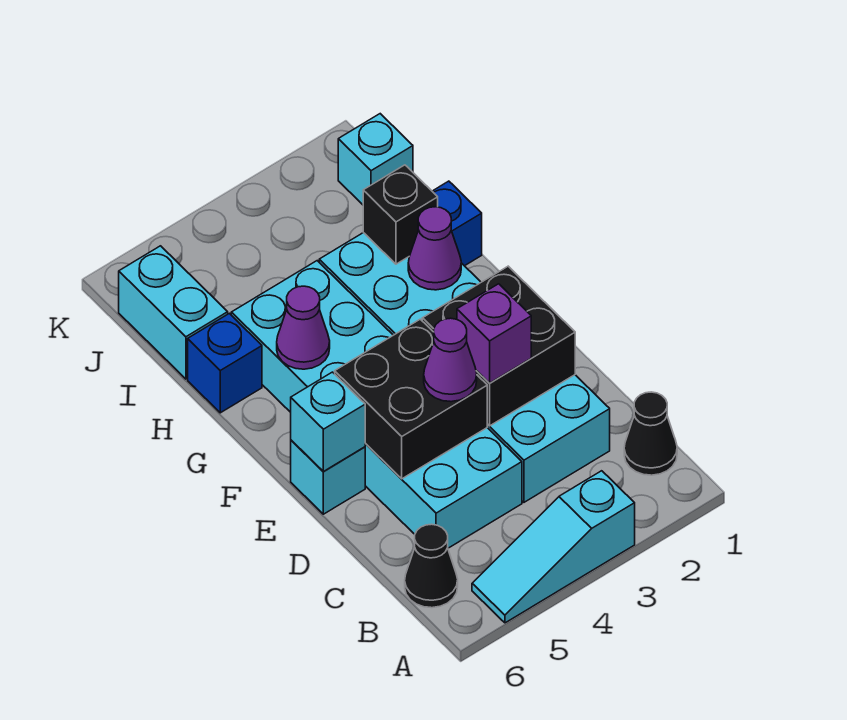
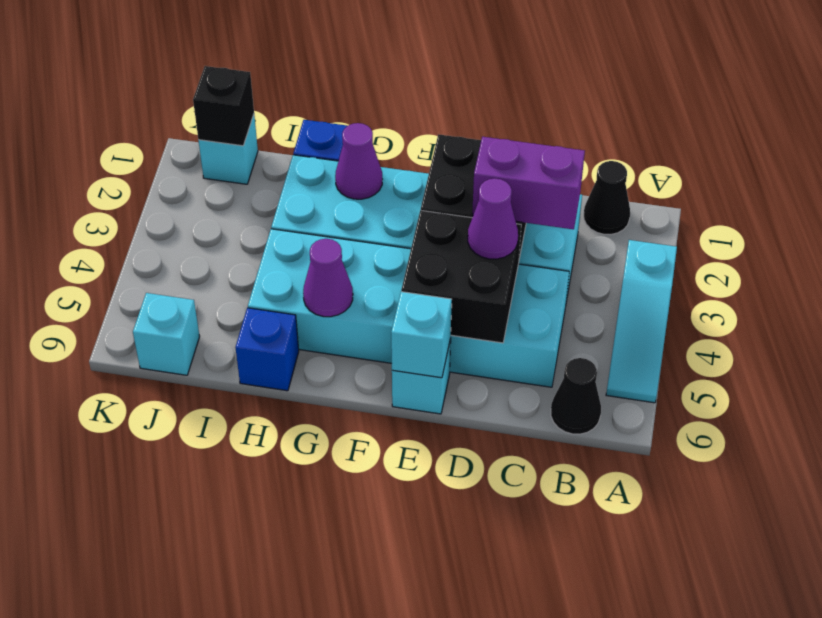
purple brick D3 level 3 -> purple brick C3:D3 level 3
black brick H2 level 2 -> black brick J1 level 2
cyan brick I6:J6 level 1 -> cyan brick J6 level 1

